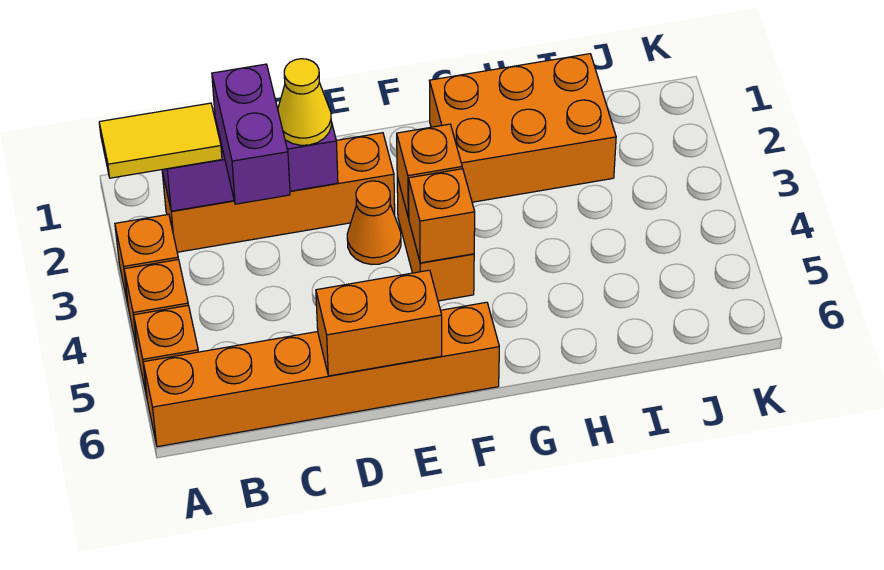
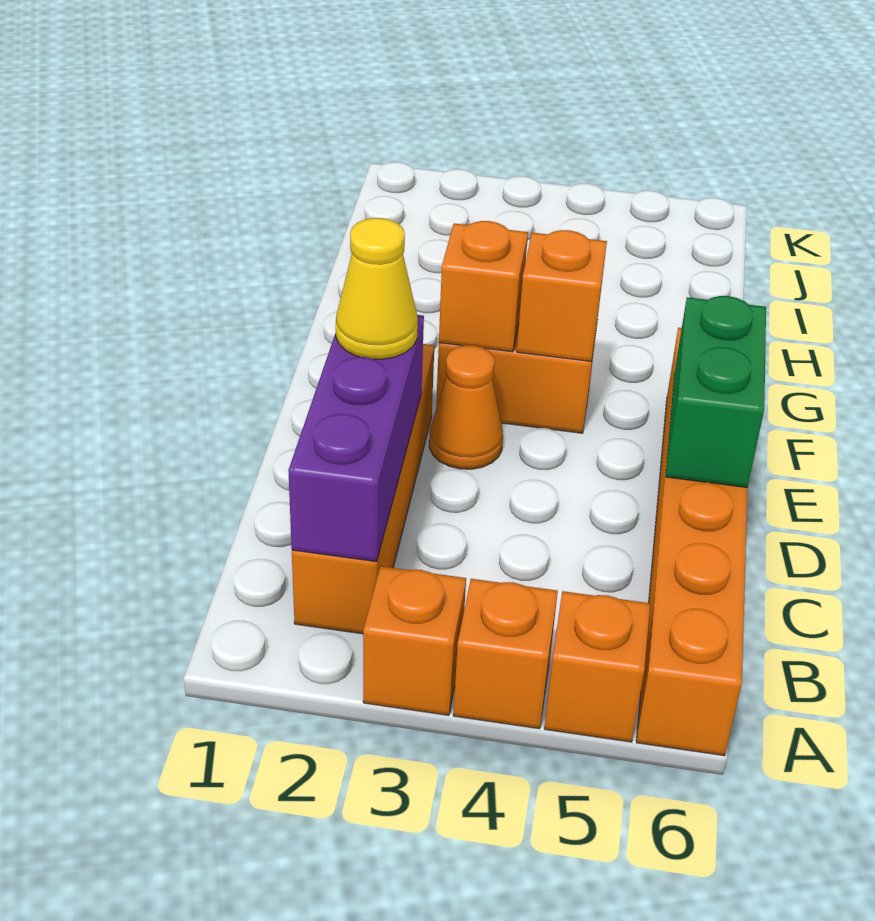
yellow tile A2:B2 level 3 -> none
purple brick C2:C3 level 3 -> none
orange brick D6:E6 level 2 -> green brick D6:E6 level 2
orange brick G1:I2 level 1 -> none

